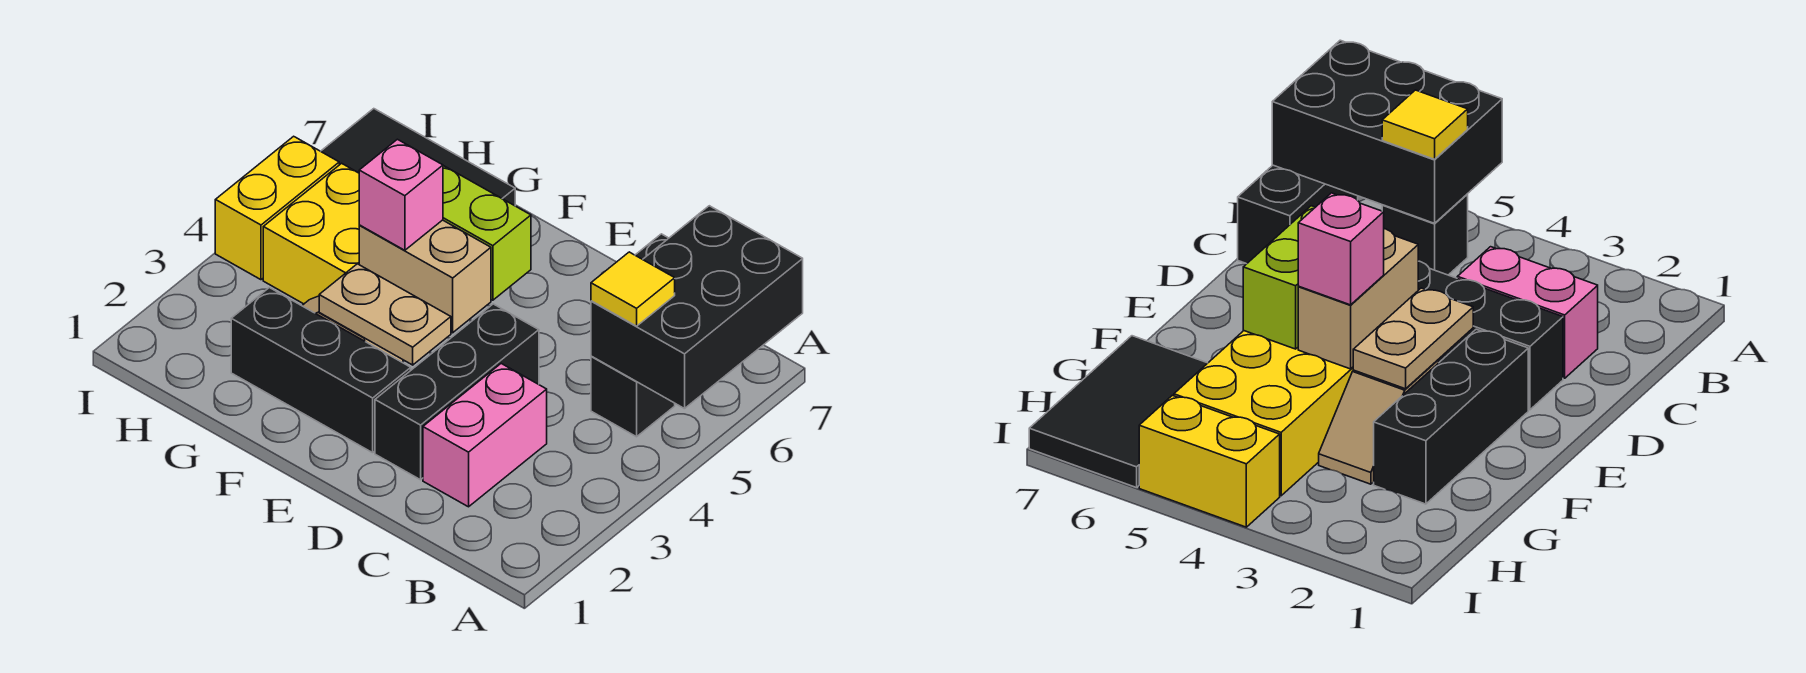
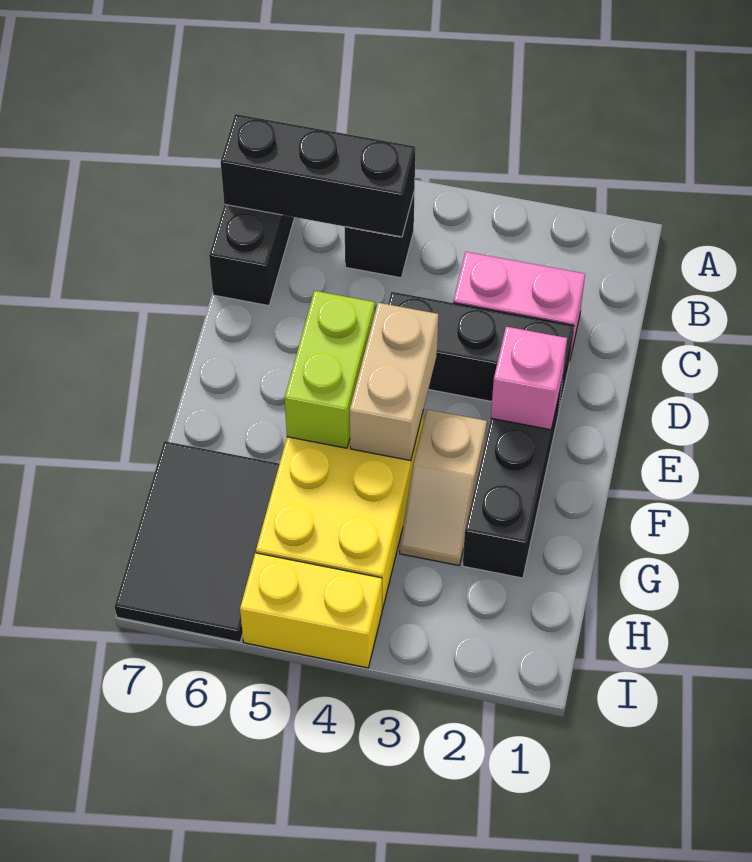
black brick A5:B7 level 2 -> black brick B5:B7 level 2
yellow tile B5 level 3 -> none
tan plate E3:F3 level 2 -> none
pink brick F4 level 3 -> pink brick E2 level 2

